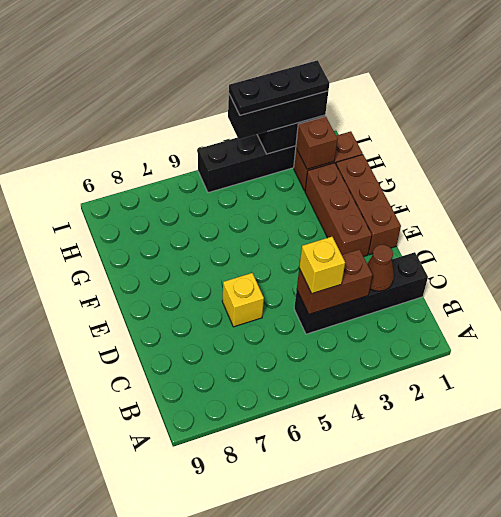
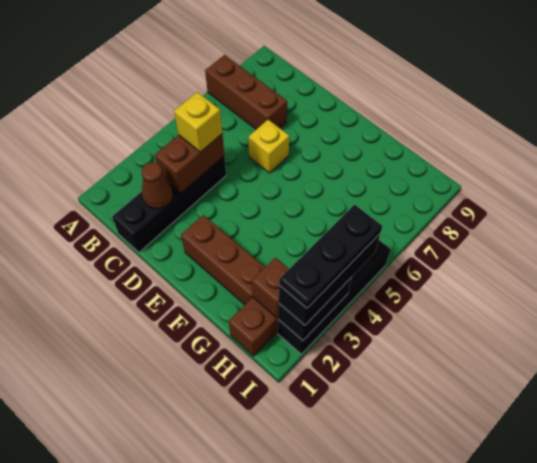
brown brick E1:G1 level 1 -> brown brick A7:C7 level 1

